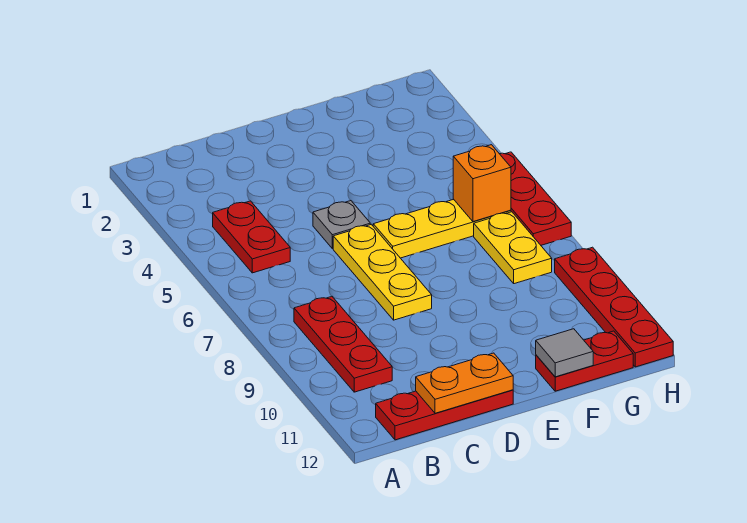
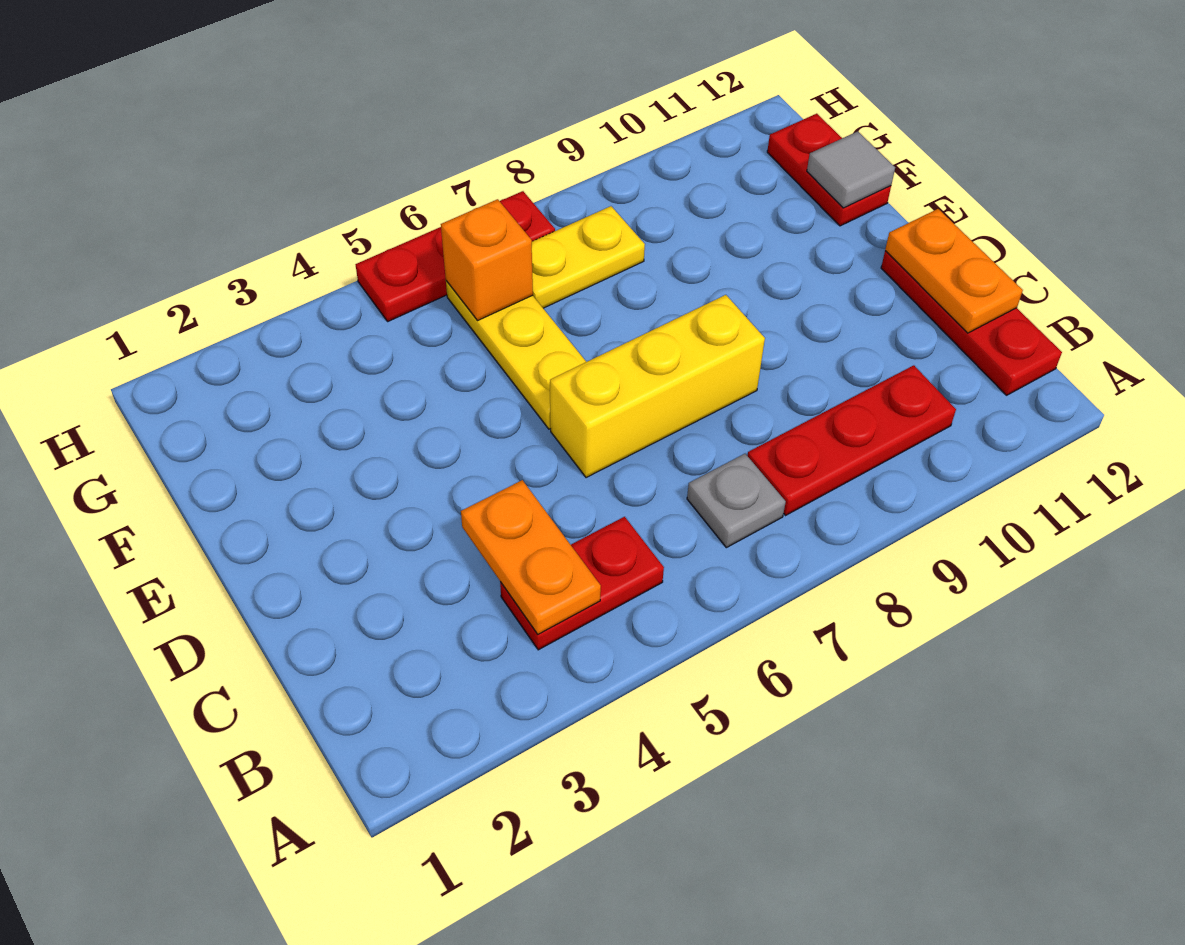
none -> orange plate B4:C4 level 2
grey plate D5 level 1 -> grey plate B7 level 1
yellow plate D6:D8 level 1 -> yellow brick D6:D8 level 1
red plate H9:H12 level 1 -> none

